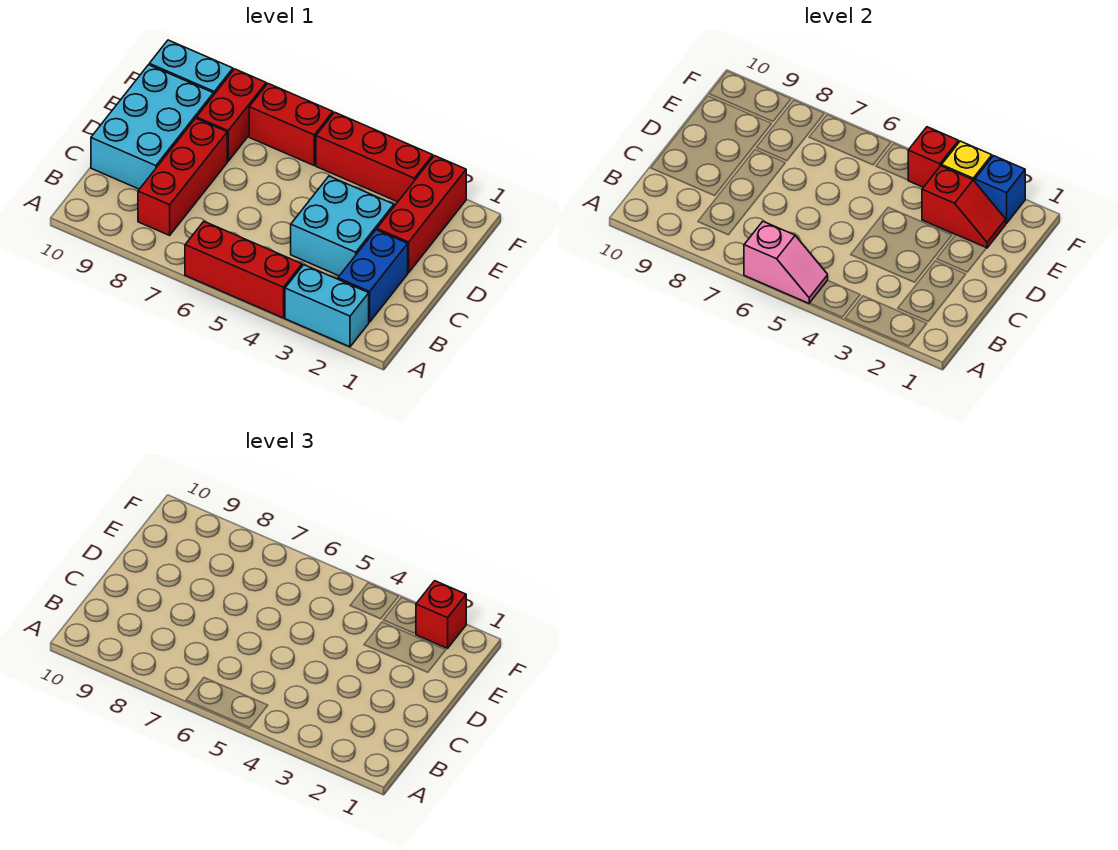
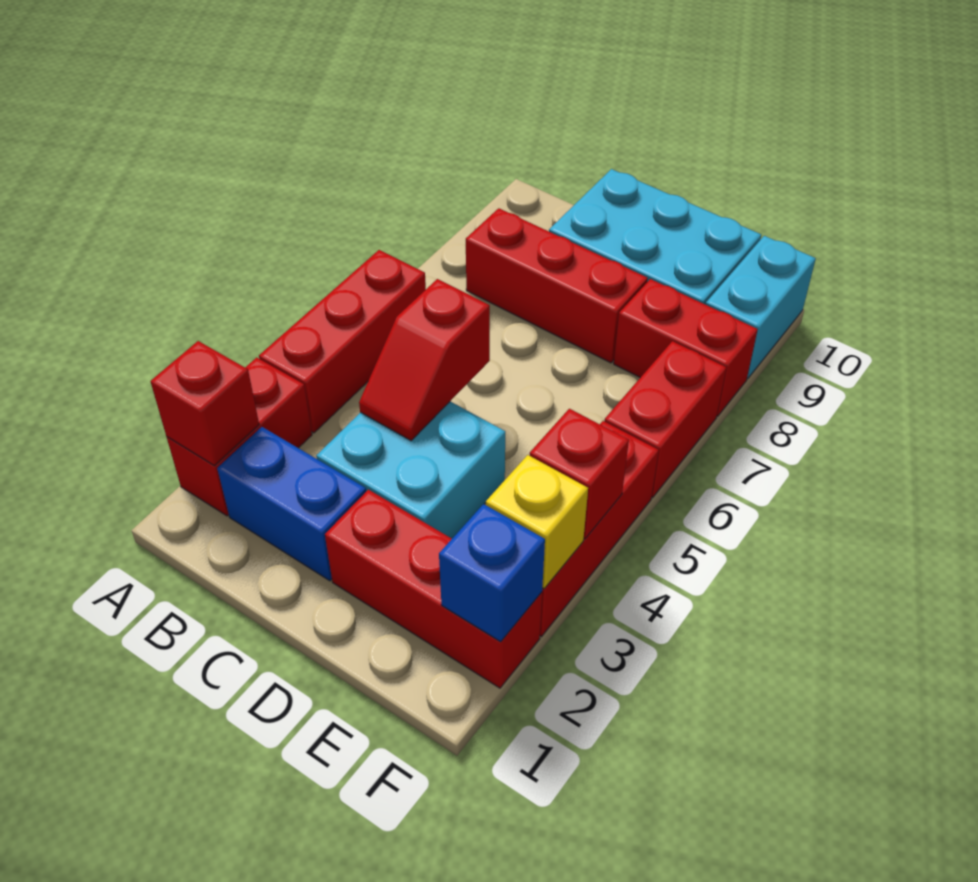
cyan brick A2:A3 level 1 -> red brick A2:A3 level 1
pink slope A5:A6 level 2 top 6 -> none
red slope E2:E3 level 2 top 3 -> red slope C4:C5 level 2 top 5
red brick F2 level 3 -> red brick A2 level 2

